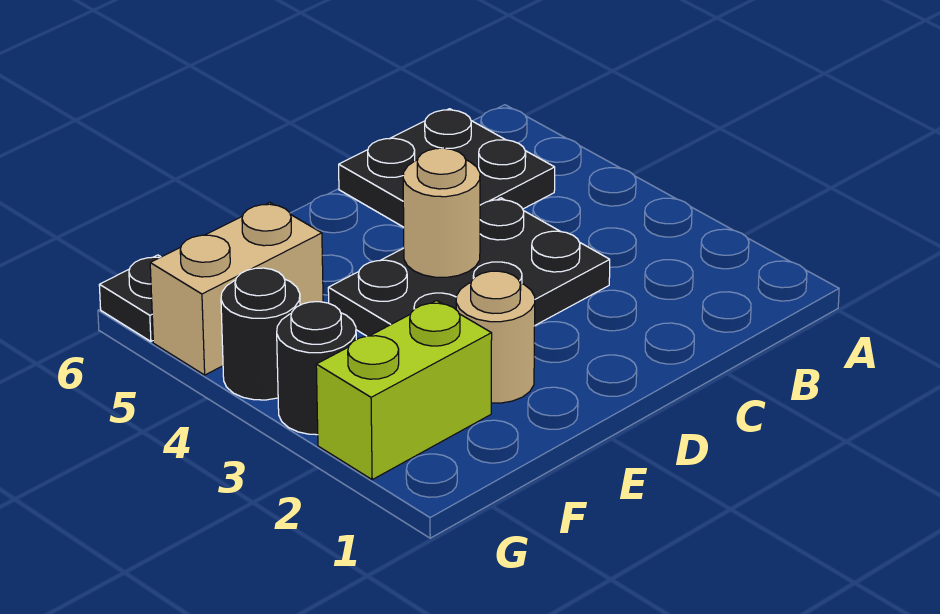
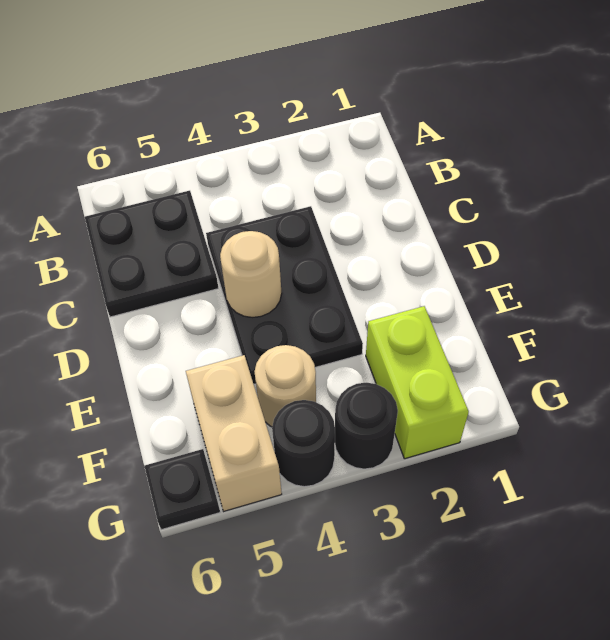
tan round brick E2 level 1 -> tan round brick F4 level 1

